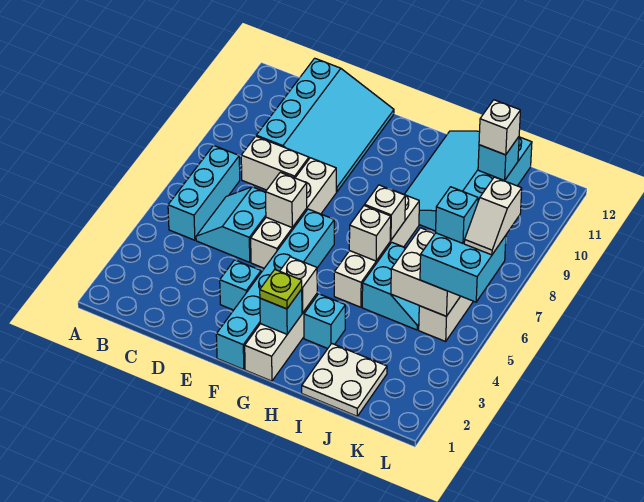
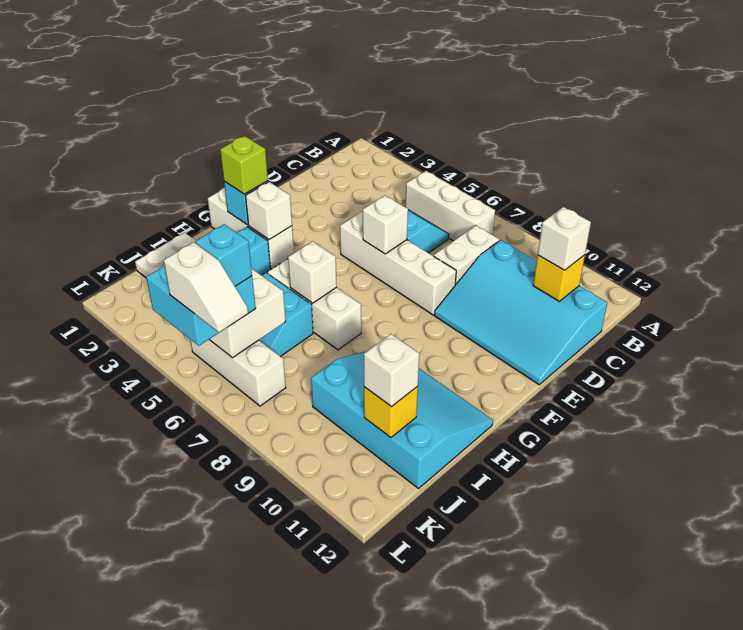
cyan brick B5:B7 level 1 -> white brick B5:B7 level 1
none -> yellow brick C11 level 2
cyan brick E3 level 1 -> none
cyan brick F1:F6 level 1 -> none
lime plate G2 level 3 -> lime brick G2 level 3
white brick H5:H8 level 1 -> white brick H5:H7 level 1
white brick H7 level 2 -> white brick C11 level 3
cyan brick J11 level 2 -> yellow brick J11 level 2
white slope L6:L7 level 4 top 7 -> white slope L6:L7 level 4 top 6

